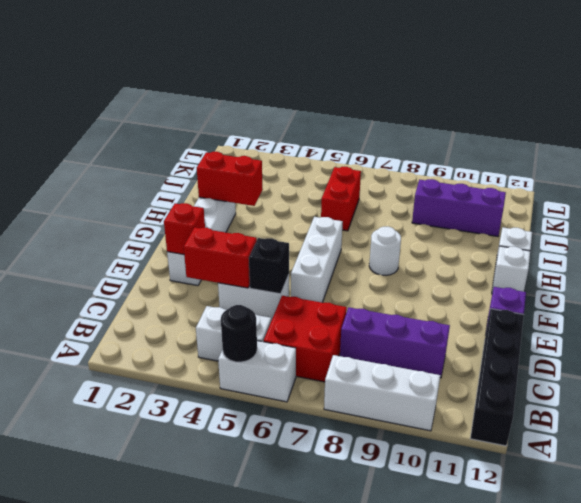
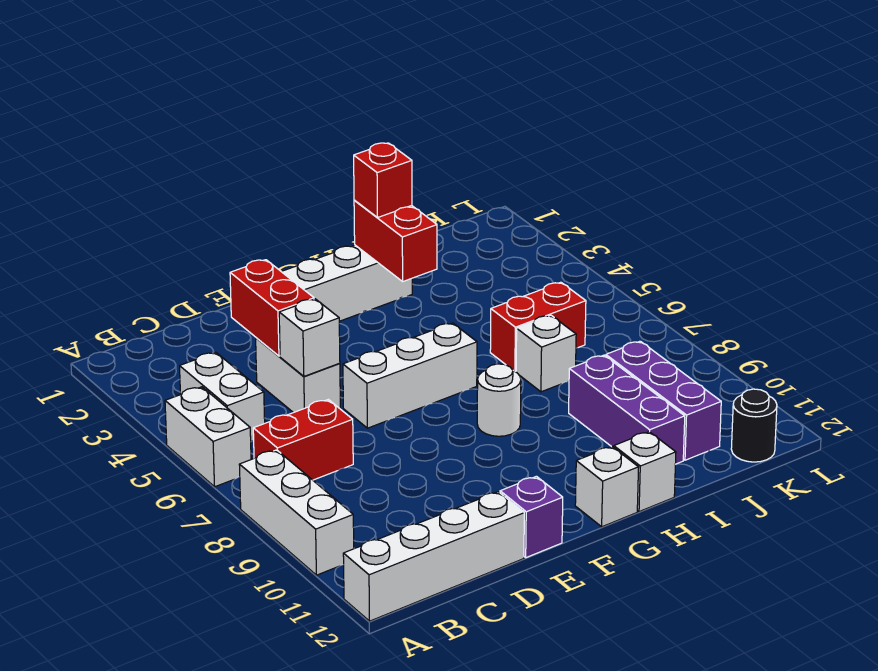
black round brick A5 level 2 -> black round brick K12 level 1
black brick A12:D12 level 1 -> white brick A12:D12 level 1
red brick B6:C7 level 1 -> red brick B7:C7 level 1
purple brick C8:C10 level 1 -> purple brick I9:I11 level 1
black brick D5 level 2 -> white brick D5 level 2
red brick E2 level 2 -> red brick H2 level 3
none -> white brick I7 level 1

